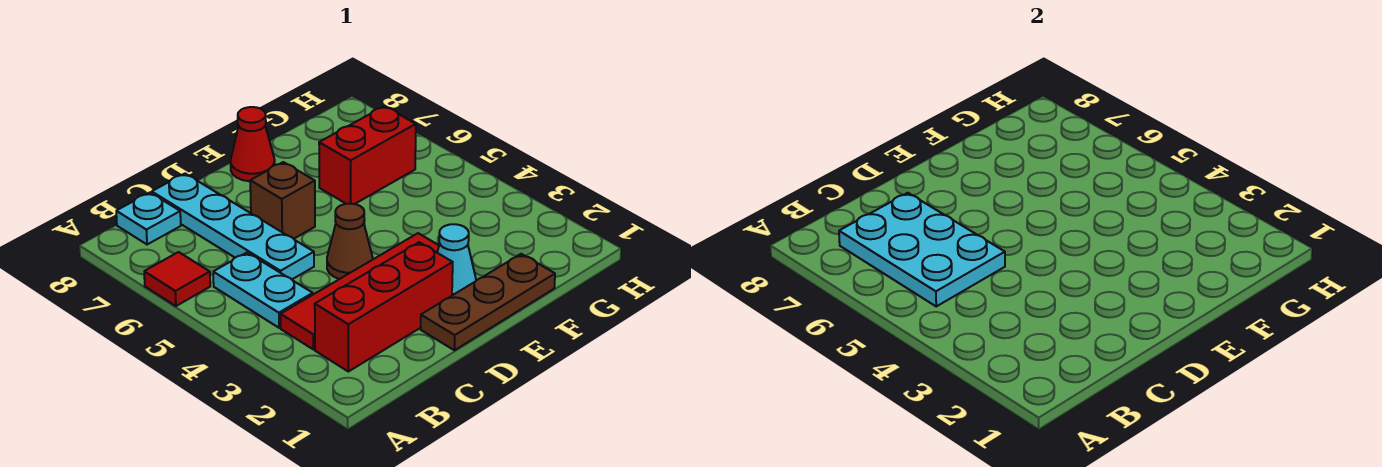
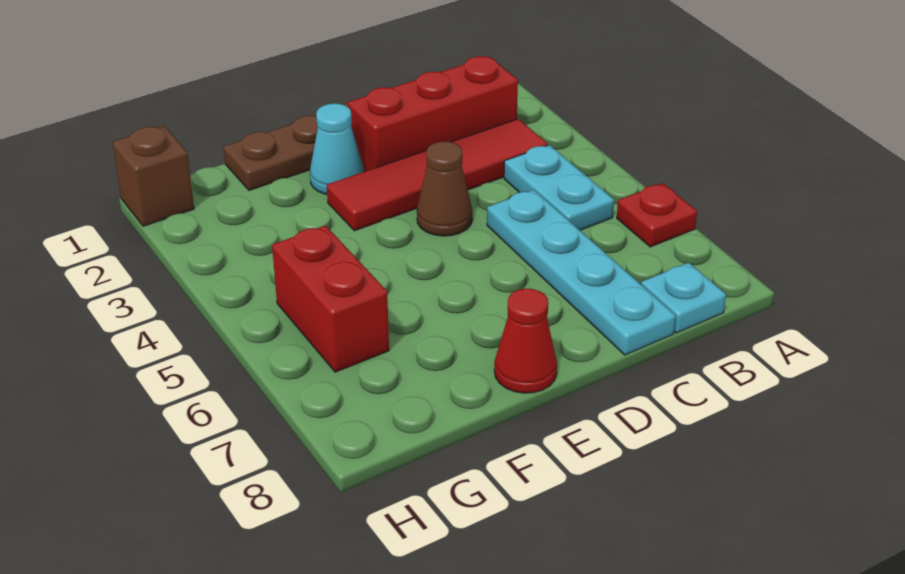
red tile A6 level 1 -> red plate A6 level 1
cyan plate B5:C7 level 2 -> none
brown brick D6 level 1 -> brown brick H1 level 1
red brick F6:G6 level 1 -> red brick G5:G6 level 1

